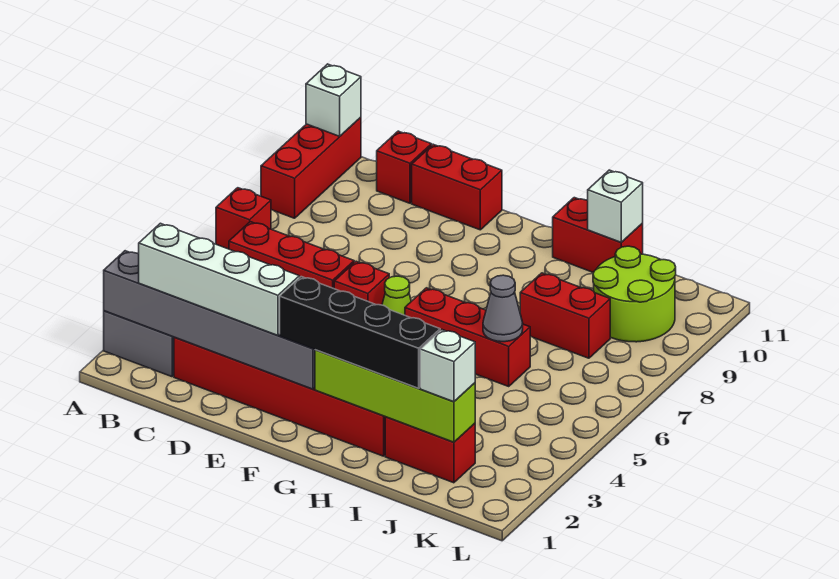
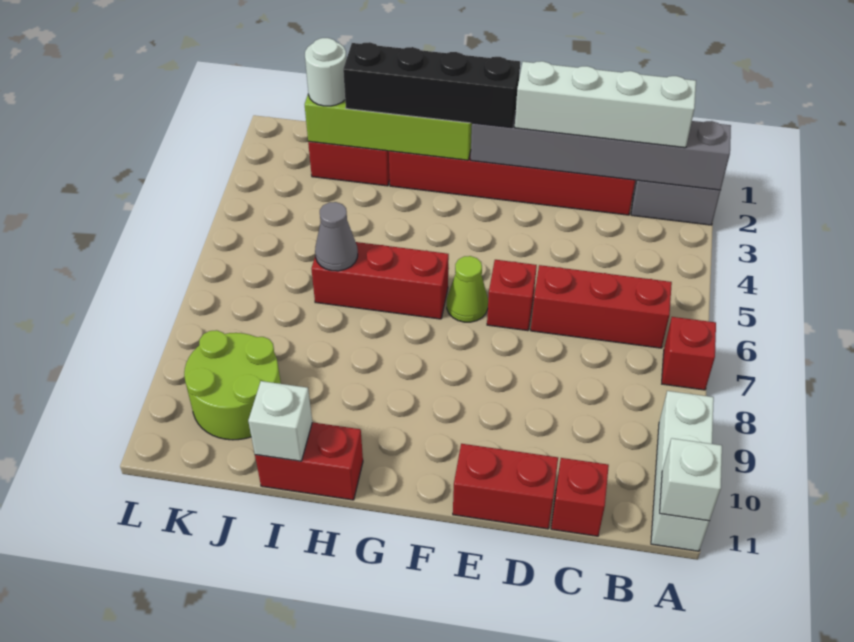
red brick A9:A11 level 1 -> white brick A9:A11 level 1
red brick I8:J8 level 1 -> none
white brick J2 level 3 -> white round brick J2 level 3

